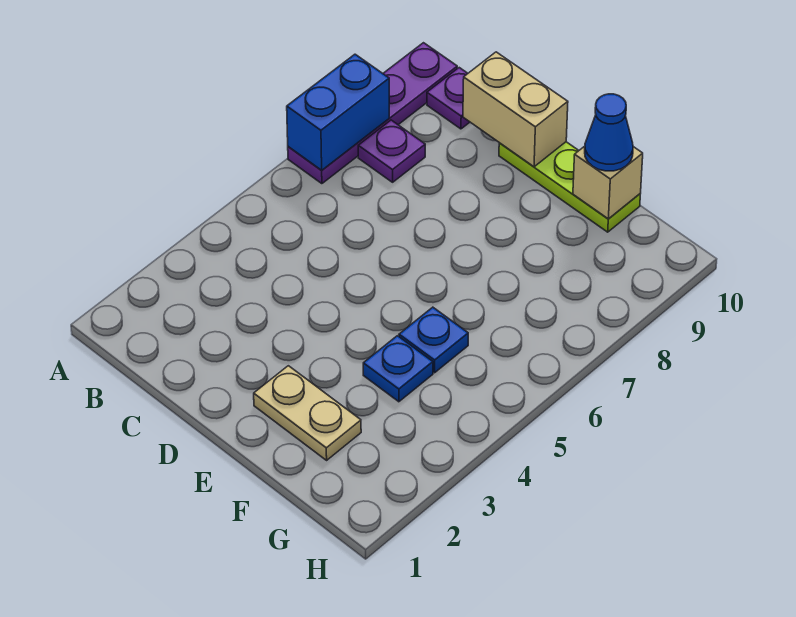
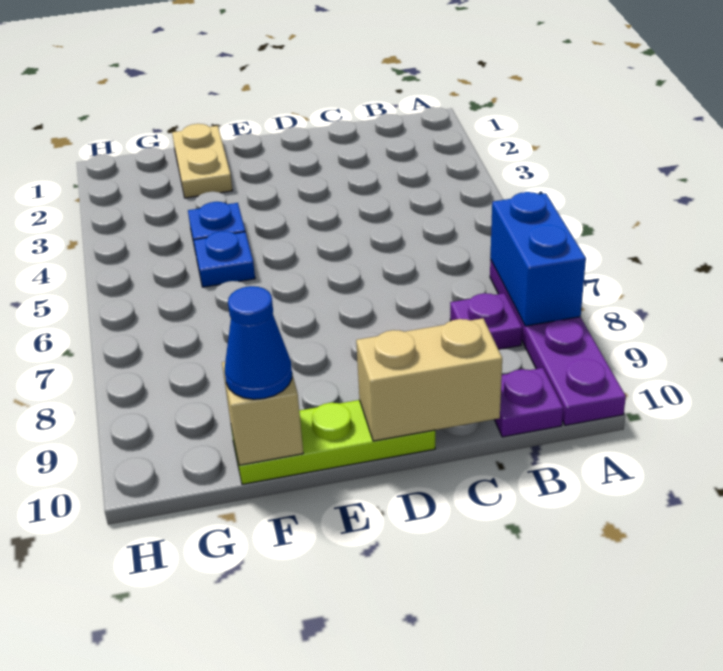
tan plate E2:F2 level 1 -> tan plate F1:F2 level 1

